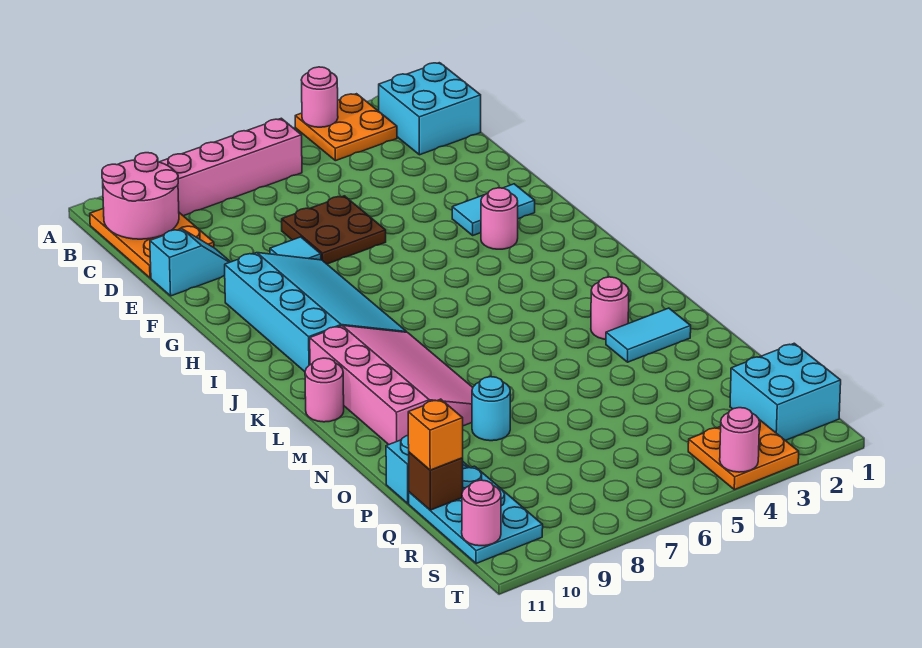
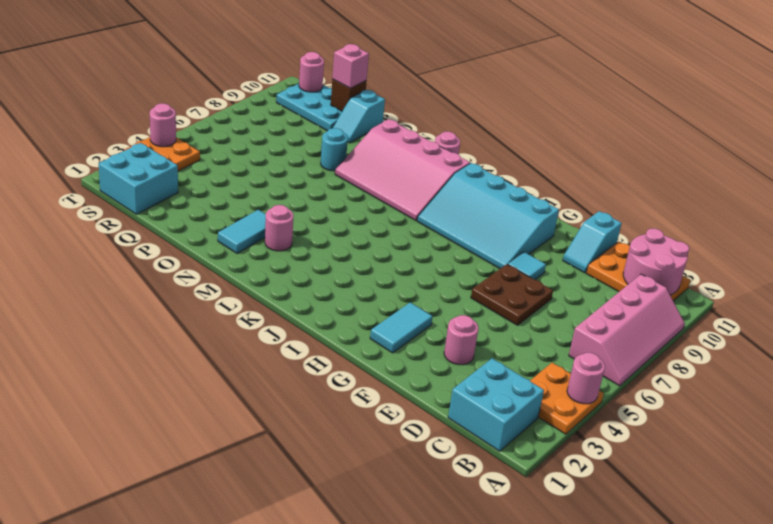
pink round brick H3 level 1 -> pink round brick E3 level 1
orange brick Q11 level 3 -> pink brick Q11 level 3

